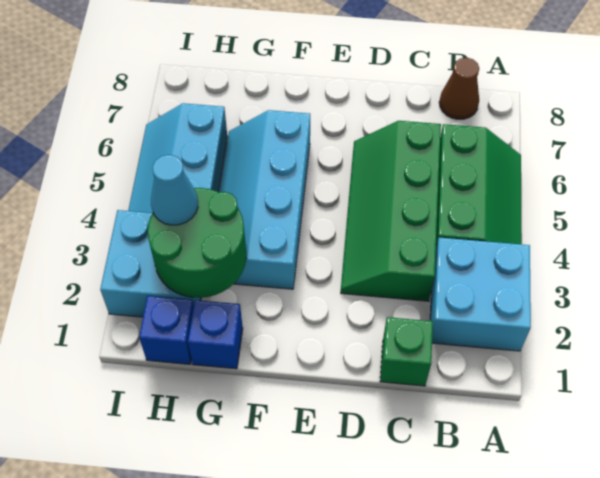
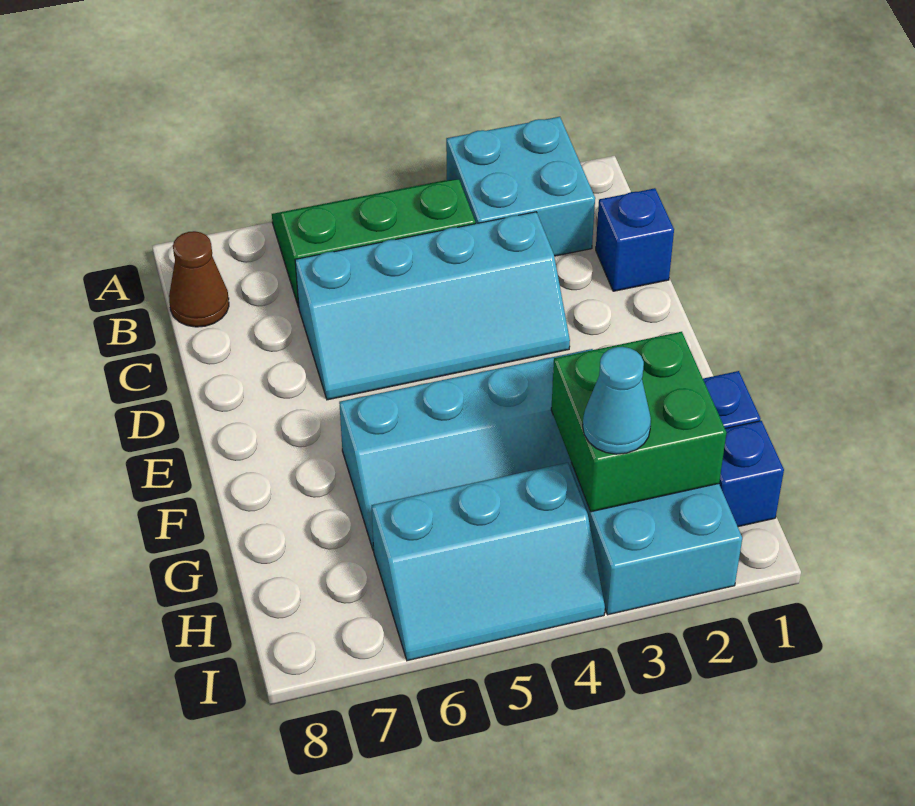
green brick C1 level 1 -> blue brick C1 level 1
green slope C3:D6 level 1 top C -> cyan slope C3:D6 level 1 top C
green round brick G2:H3 level 2 -> green brick G2:H3 level 2

